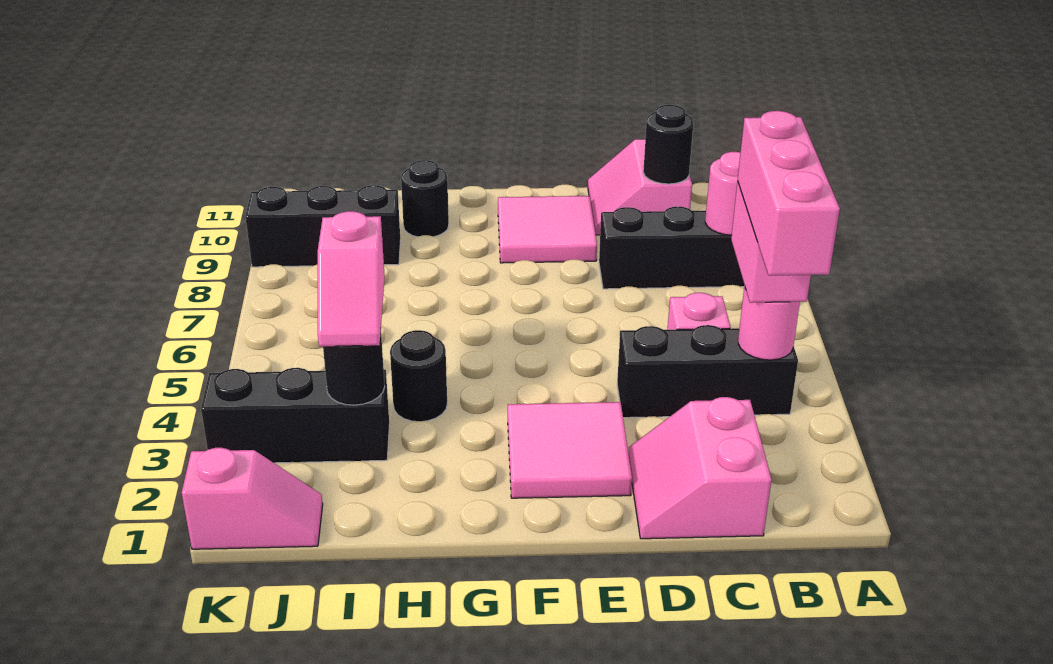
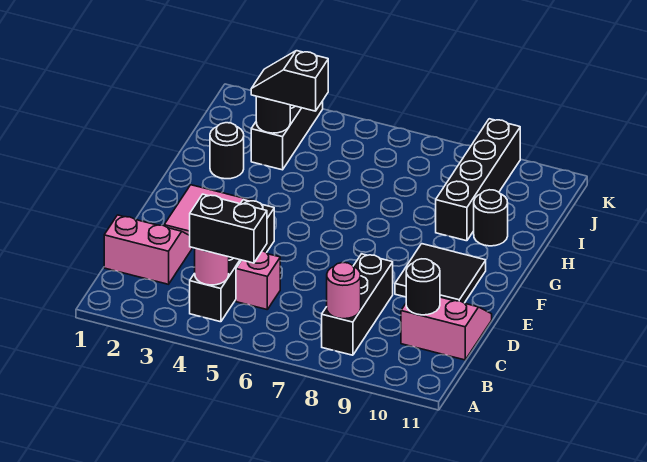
pink brick B3:B5 level 4 -> none
black brick B4:D4 level 1 -> black brick B4:E4 level 1
pink brick B4:B5 level 3 -> black brick B4:B5 level 3
pink tile E9:F10 level 1 -> black tile E9:F10 level 1
black round brick H4 level 1 -> black round brick H2 level 1
pink slope I3:I4 level 3 top 4 -> black slope I3:I4 level 3 top 4
black brick I9:K9 level 1 -> black brick H9:K9 level 1
pink slope J1:K1 level 1 top K -> none

